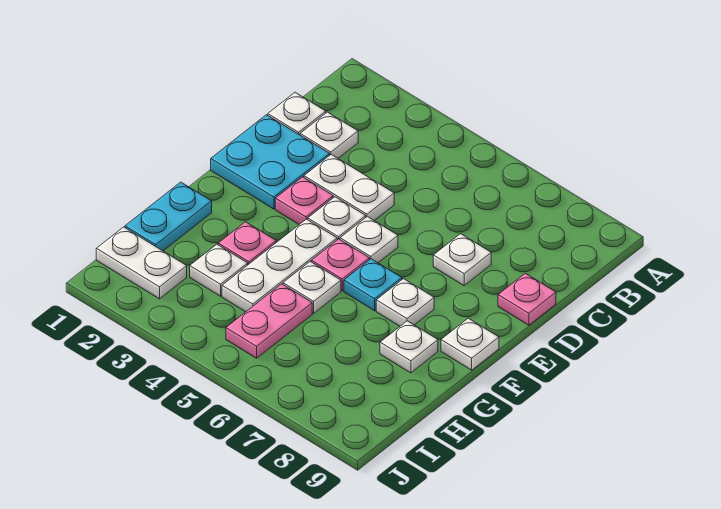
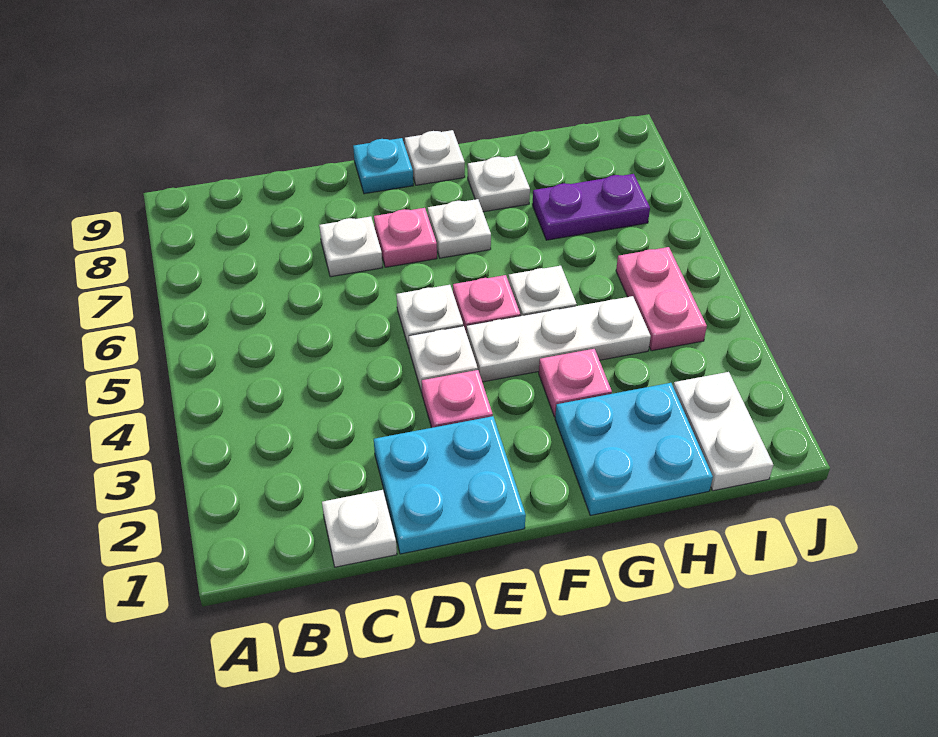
white plate C2 level 1 -> none
white plate D3:D4 level 1 -> none
pink plate D9 level 1 -> pink plate E7 level 1
cyan plate F6 level 1 -> cyan plate E9 level 1
cyan plate G1:H1 level 1 -> cyan plate G1:H2 level 1
white plate H3 level 1 -> none
pink plate H5:I5 level 1 -> pink plate I4:I5 level 1
none -> purple plate H7:I7 level 1

